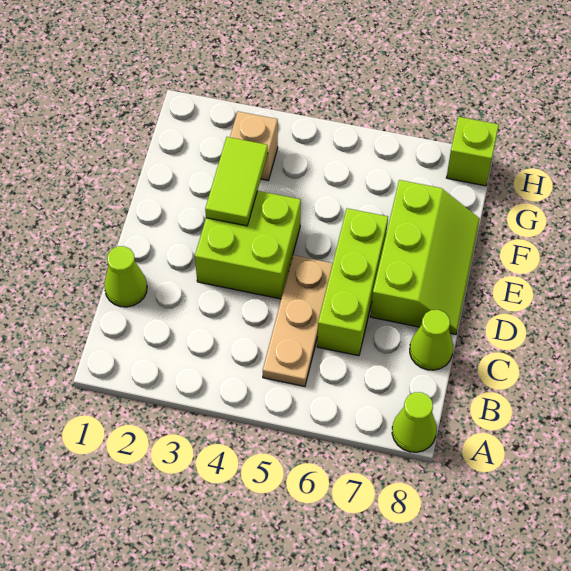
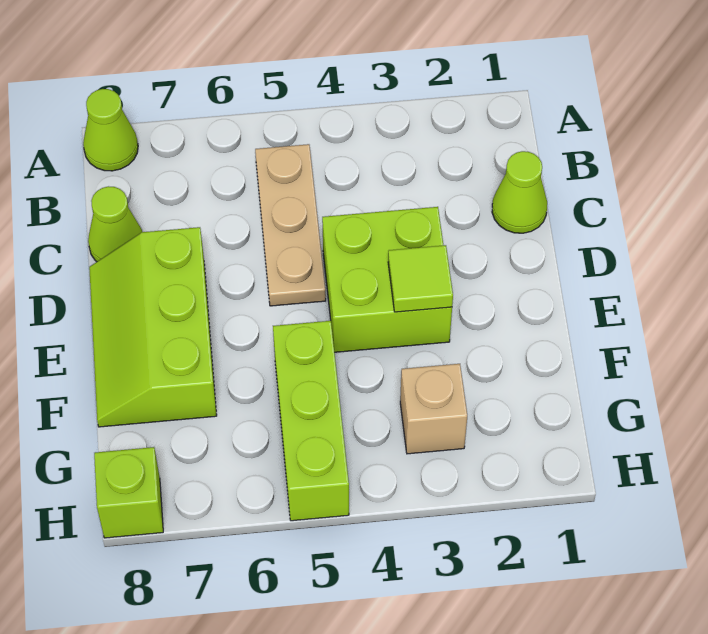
lime brick C6:E6 level 1 -> lime brick F5:H5 level 1
lime tile E3:F3 level 2 -> lime tile E3 level 2

